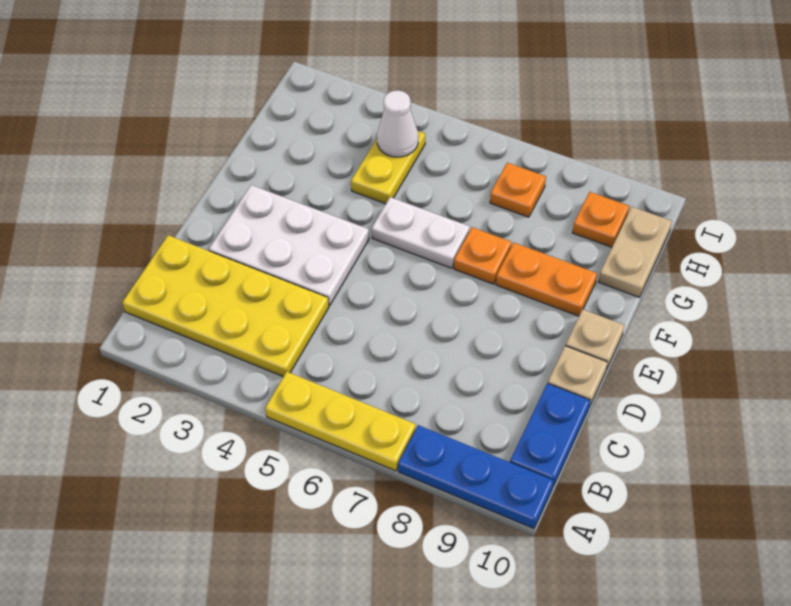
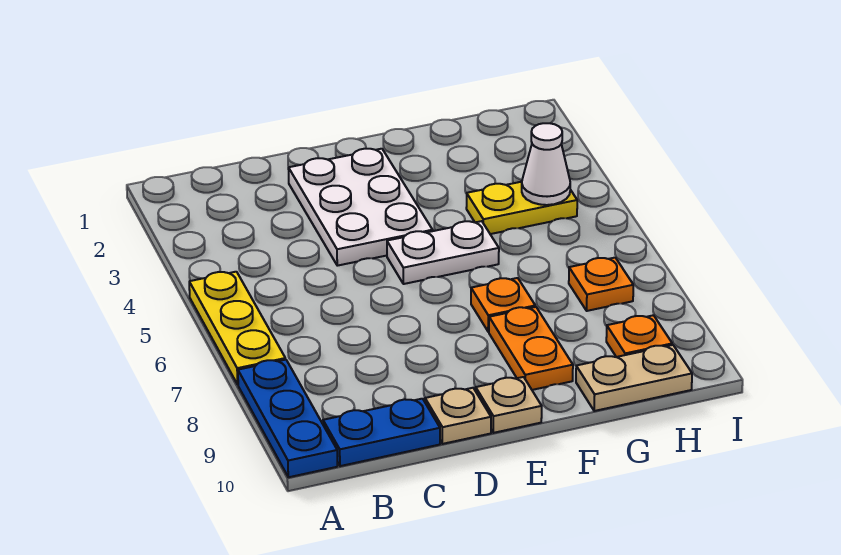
yellow plate B1:C4 level 1 -> none
white plate F5:F6 level 1 -> white plate E5:F5 level 1

